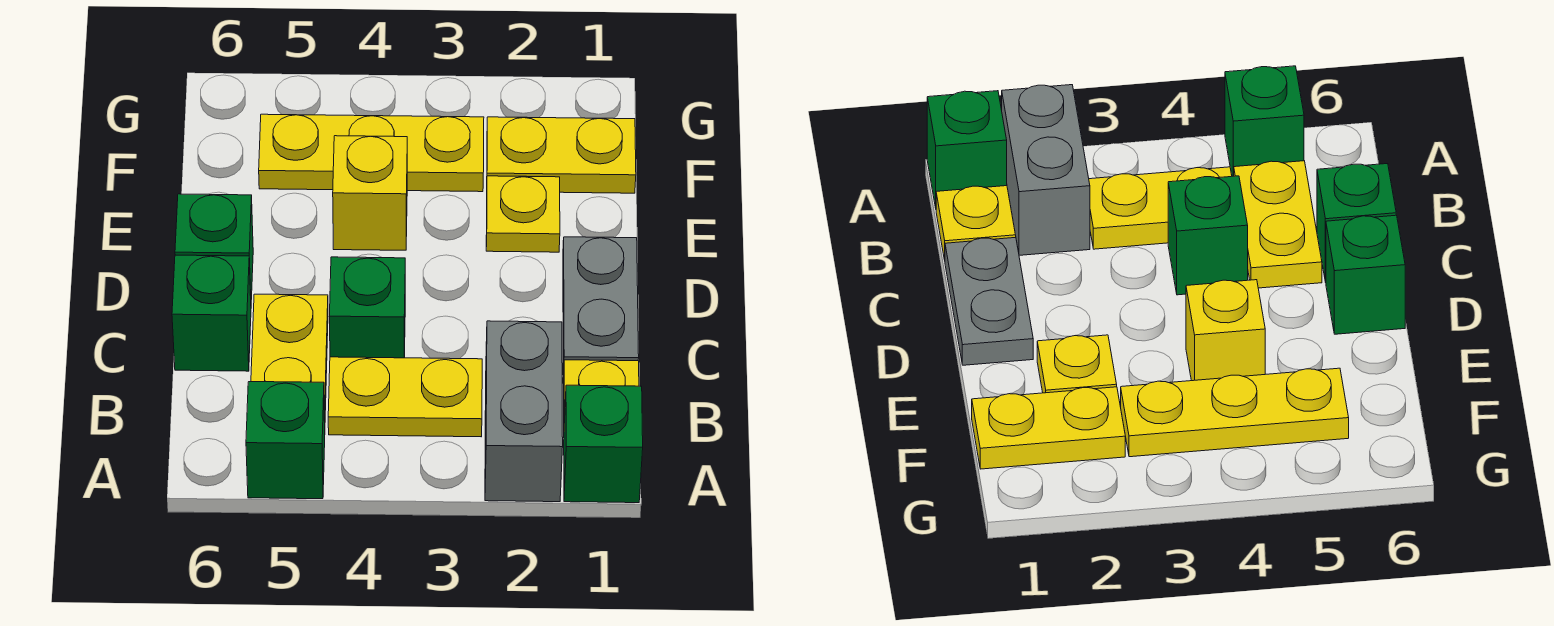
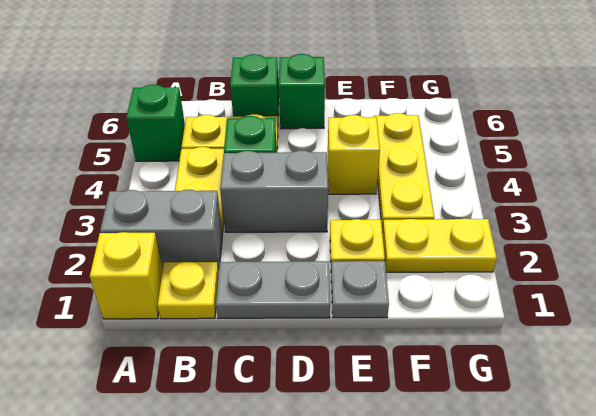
green brick A1 level 1 -> yellow brick A1 level 1
none -> grey brick C3:D3 level 1
none -> grey plate E1 level 1
yellow plate F1:F2 level 1 -> yellow plate F2:G2 level 1

